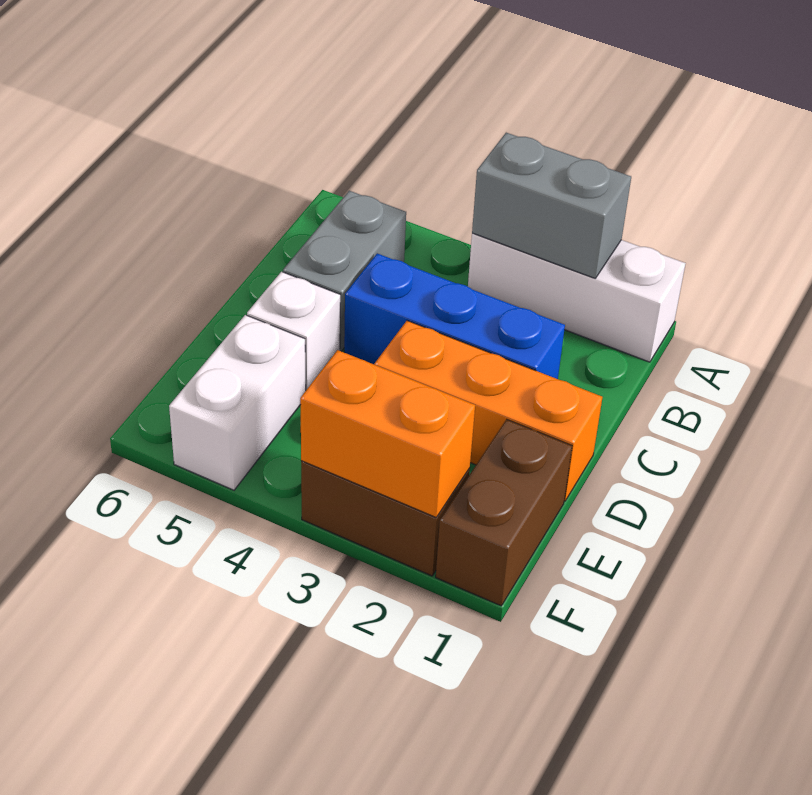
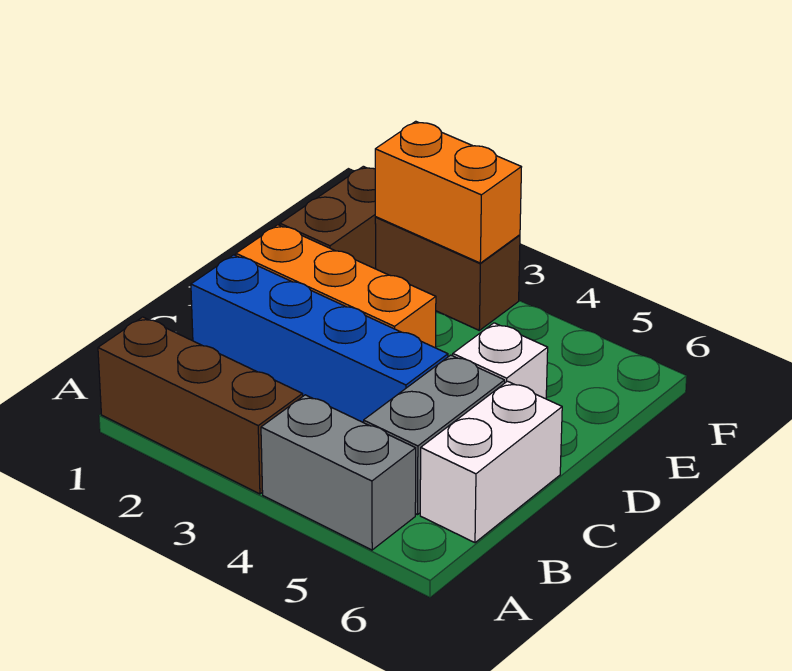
white brick A1:A3 level 1 -> brown brick A1:A3 level 1
grey brick A2:A3 level 2 -> grey brick A4:A5 level 1
blue brick C2:C4 level 1 -> blue brick C1:C4 level 1
white brick E5:F5 level 1 -> white brick B6:C6 level 1

